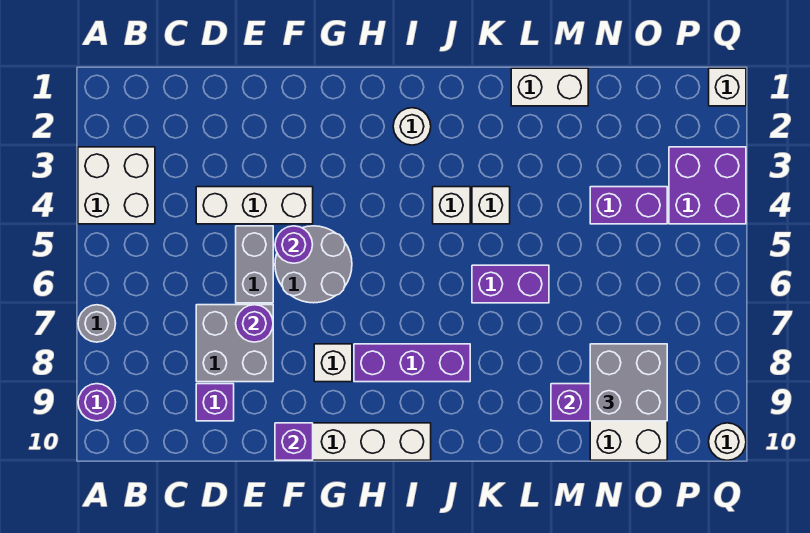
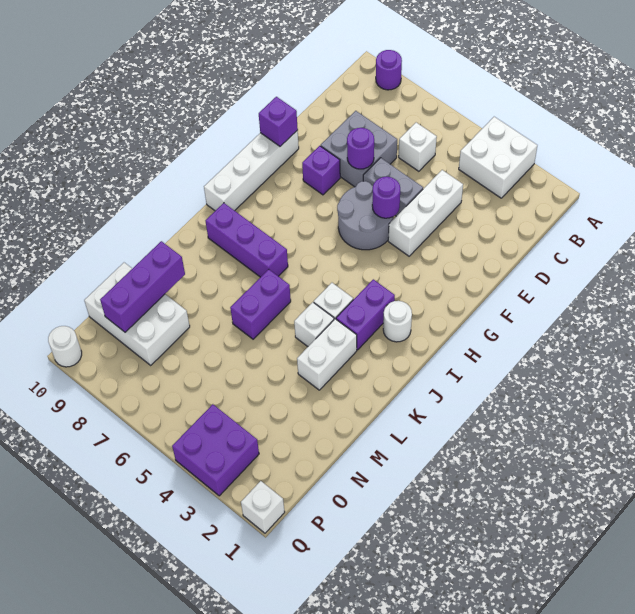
grey round brick A7 level 1 -> none
purple brick D9 level 1 -> purple brick F8 level 1
white brick G8 level 1 -> white brick C6 level 1
purple brick H8:J8 level 1 -> purple brick J7:J9 level 1
white brick L1:M1 level 1 -> white brick K3:L3 level 1
purple brick N4:O4 level 1 -> purple brick I3:J3 level 1
grey brick N8:O9 level 3 -> none

